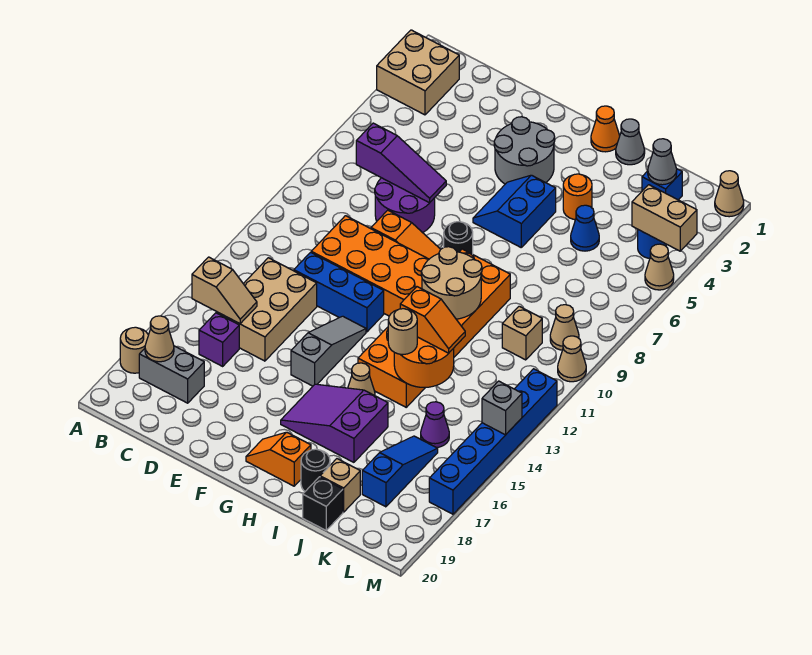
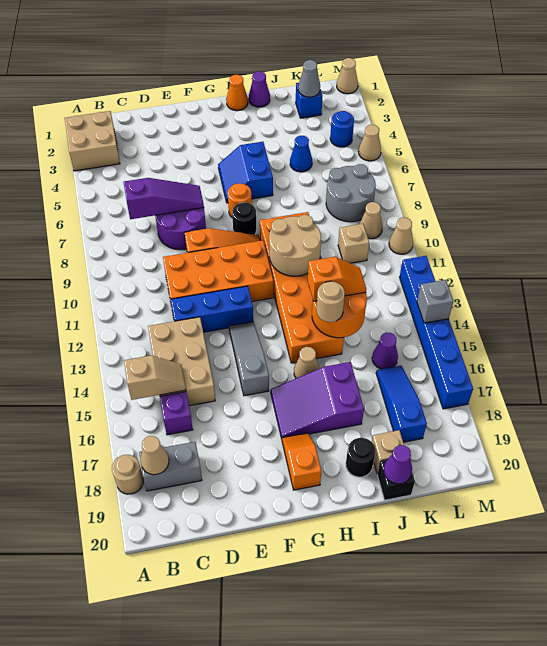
grey round brick F3:G4 level 1 -> grey round brick K7:L8 level 1
orange slope G19:H19 level 1 top H -> orange slope G18:G19 level 1 top 19
grey cone I1 level 1 -> purple cone I1 level 1
orange round brick I4 level 1 -> orange round brick G7 level 1
none -> purple cone J20 level 2
tan brick L4:M4 level 2 -> none

